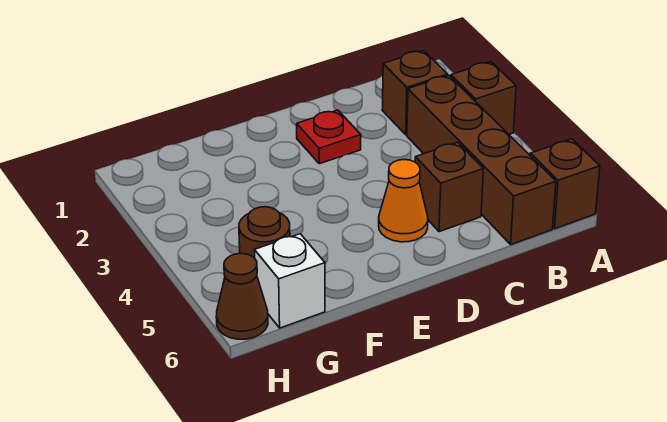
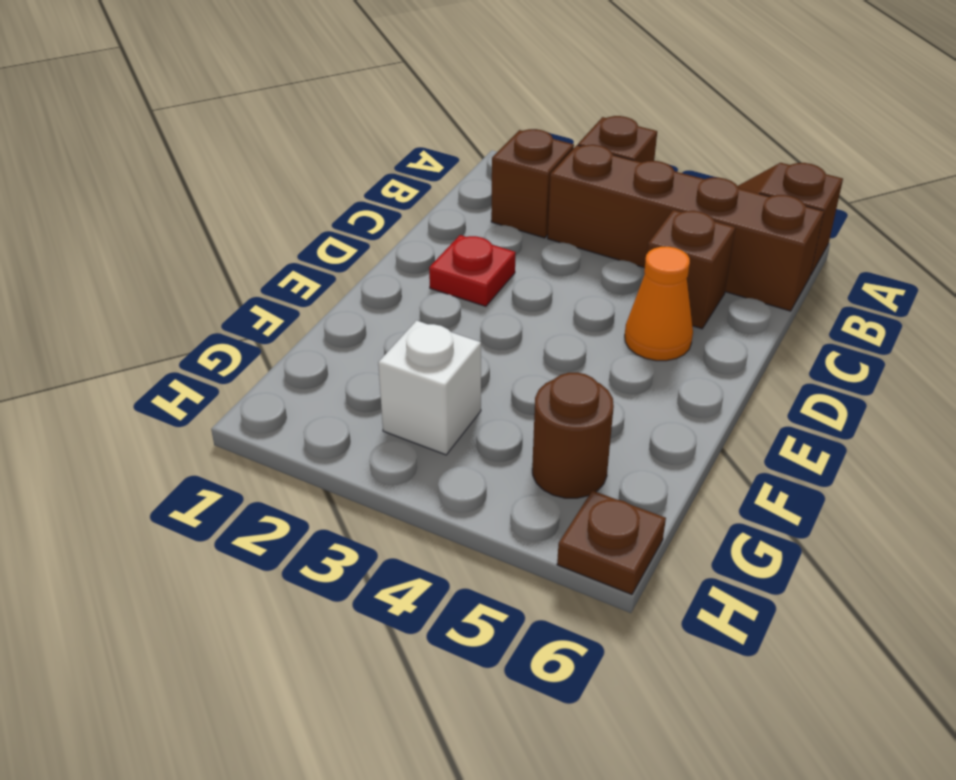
white brick G6 level 1 -> white brick G3 level 1
brown cone H6 level 1 -> brown plate H6 level 1

